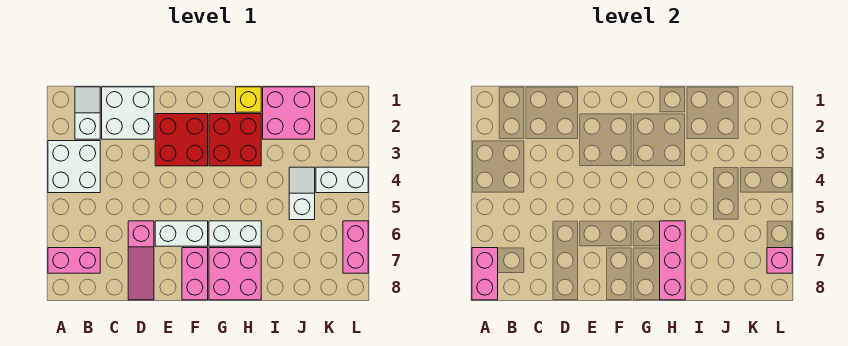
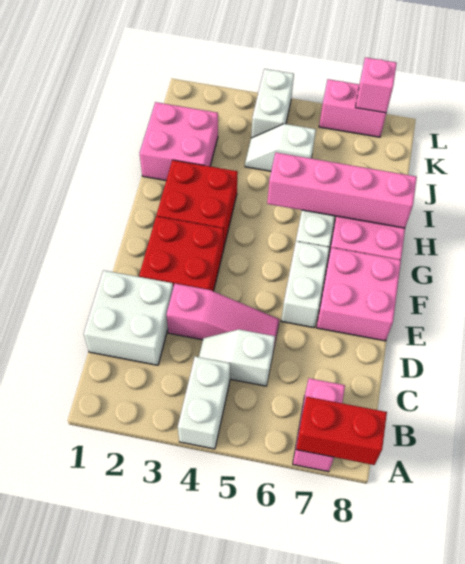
white brick A3:B4 level 1 -> white brick A4:B4 level 1
pink brick A7:A8 level 2 -> red brick A7:A8 level 2
white slope B1:B2 level 1 top 2 -> white slope C4:C5 level 1 top 5
pink slope D6:D8 level 1 top 6 -> pink slope D3:D5 level 1 top 3
pink brick F7:F8 level 1 -> pink brick E7:F8 level 1
yellow brick H1 level 1 -> none
pink brick H6:H8 level 2 -> pink brick H5:H8 level 2

